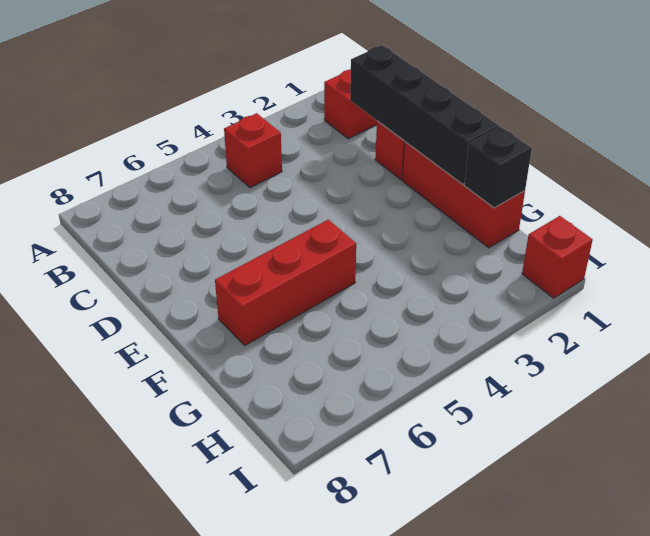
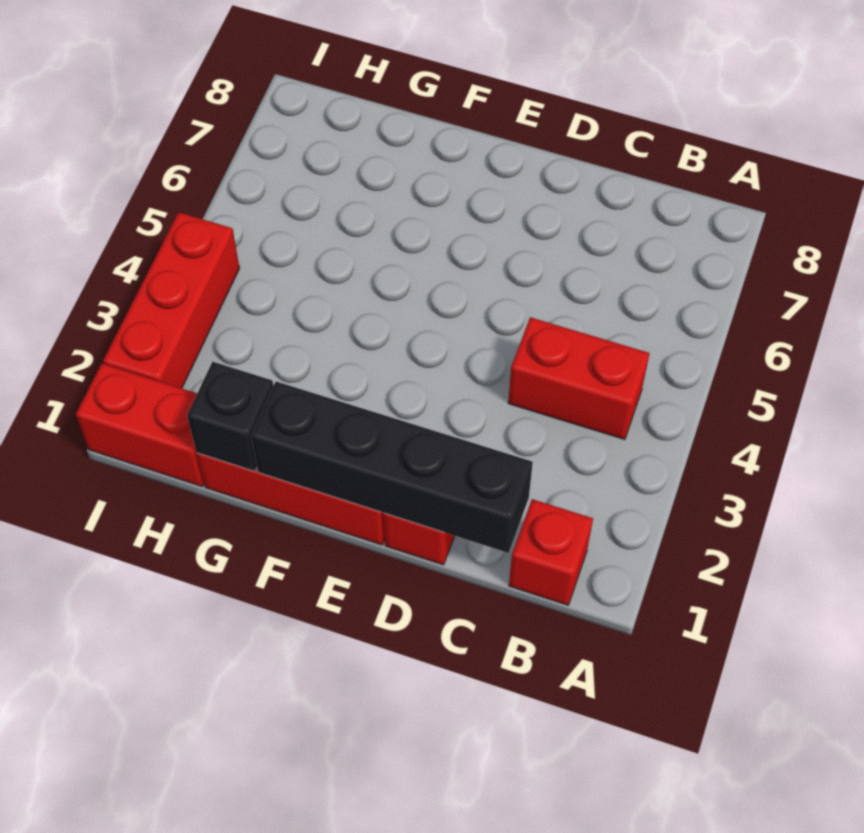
red brick B4 level 1 -> red brick B4:C4 level 1
red brick F5:F7 level 1 -> red brick I2:I4 level 1
red brick I1 level 1 -> red brick H1:I1 level 1

